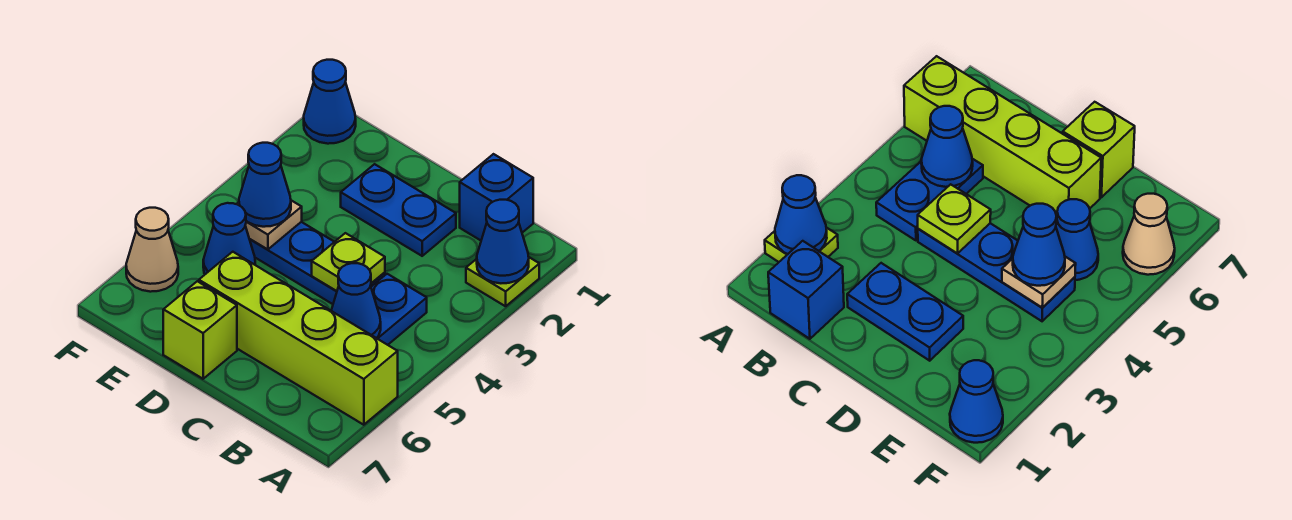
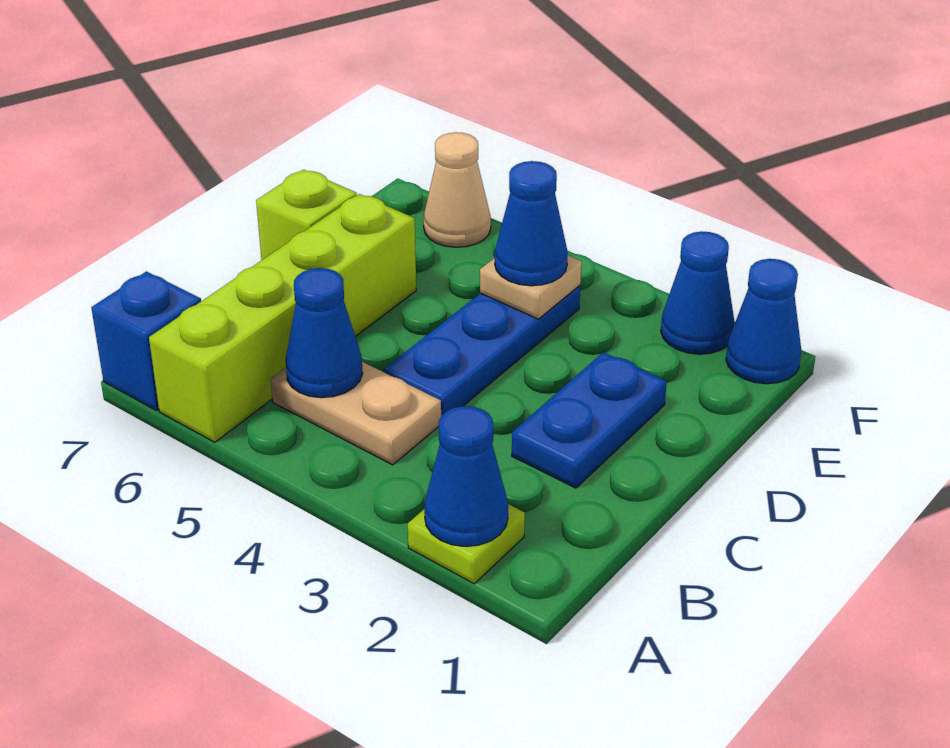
blue brick B1 level 1 -> blue brick A7 level 1
blue plate B4:B5 level 1 -> tan plate B4:B5 level 1
lime plate C4 level 2 -> none
blue cone E5 level 1 -> blue cone F2 level 1

